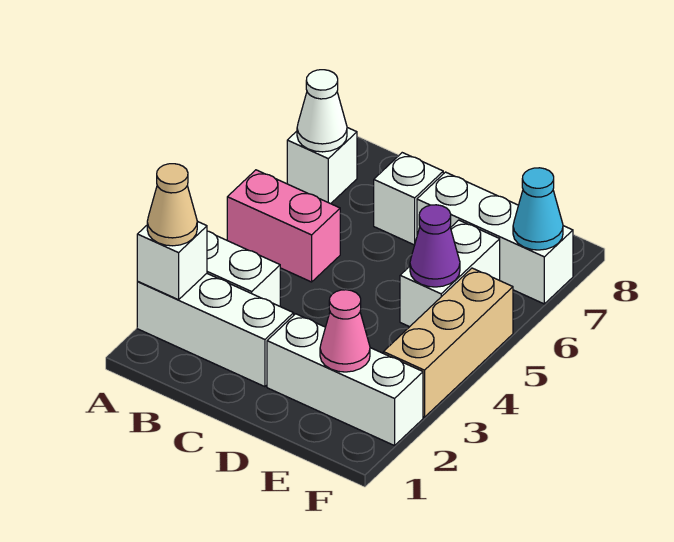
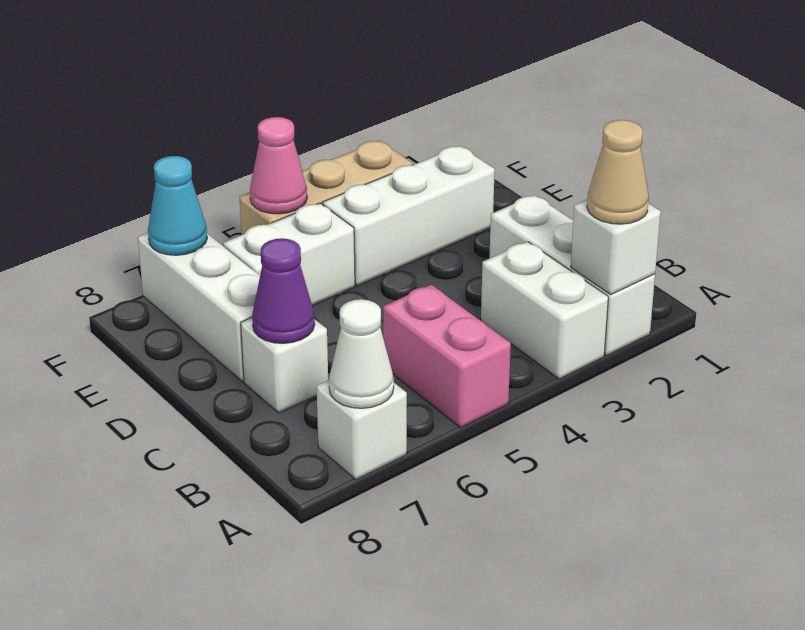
white brick D2:F2 level 1 -> white brick E2:E4 level 1
pink cone E2 level 2 -> pink cone F5 level 2
purple cone E5 level 2 -> purple cone C7 level 2

